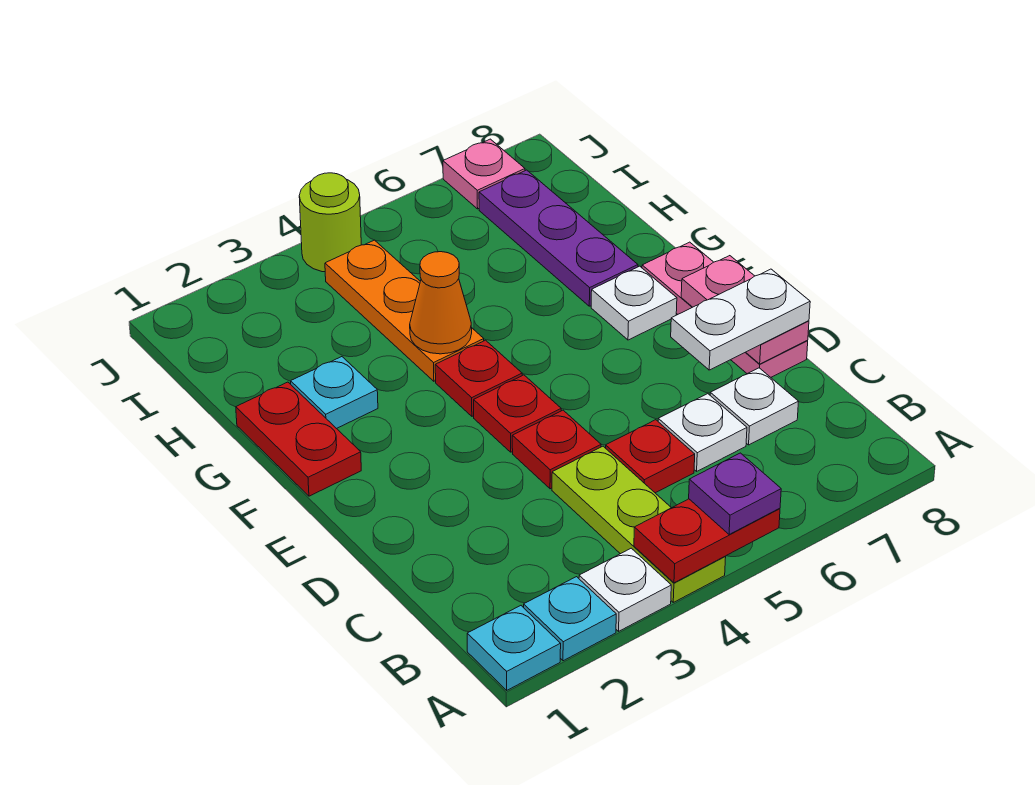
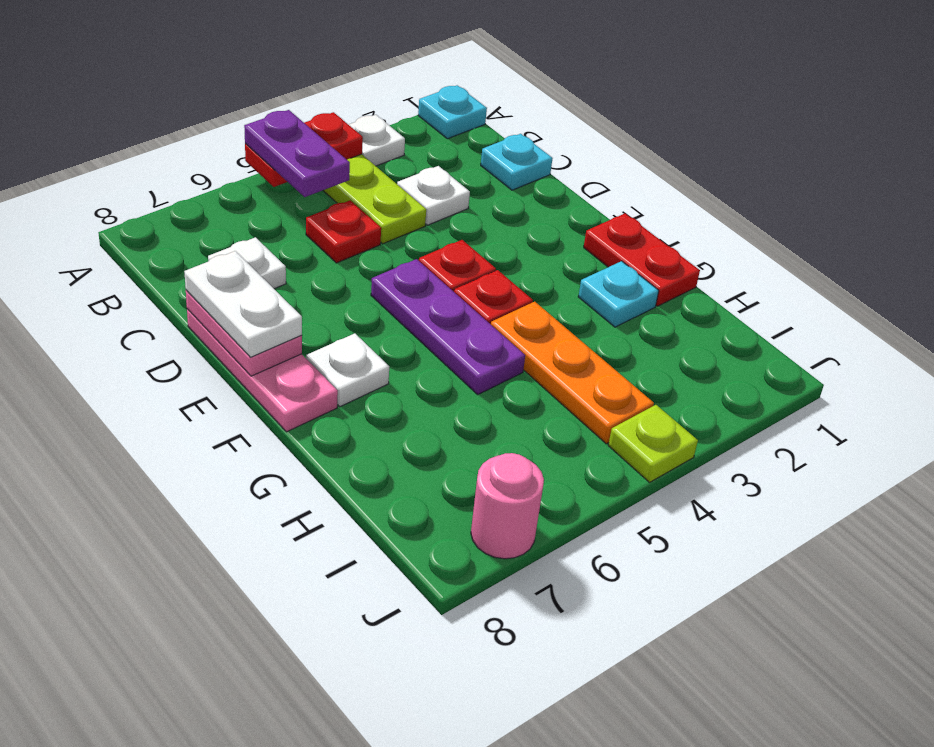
cyan plate A2 level 1 -> cyan plate C1 level 1
purple plate A5 level 3 -> purple plate A5:B5 level 3
white plate C6 level 1 -> white plate C3 level 1
red plate D4 level 1 -> none
white plate D7:D8 level 3 -> white plate D8:E8 level 3
orange cone G4 level 2 -> none
purple plate G7:I7 level 1 -> purple plate E5:G5 level 1
lime round brick J4 level 1 -> lime plate J4 level 1
pink plate J7 level 1 -> pink round brick J7 level 1

